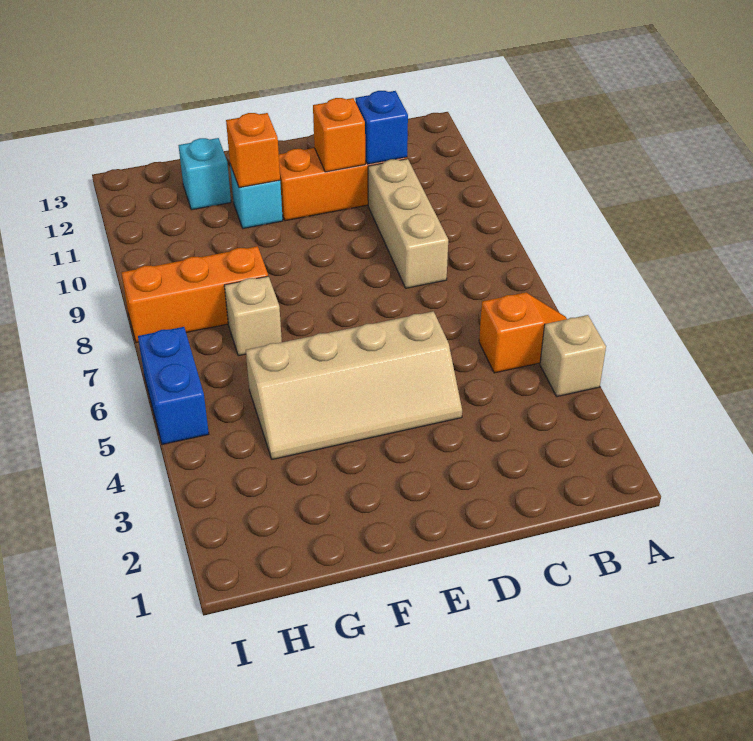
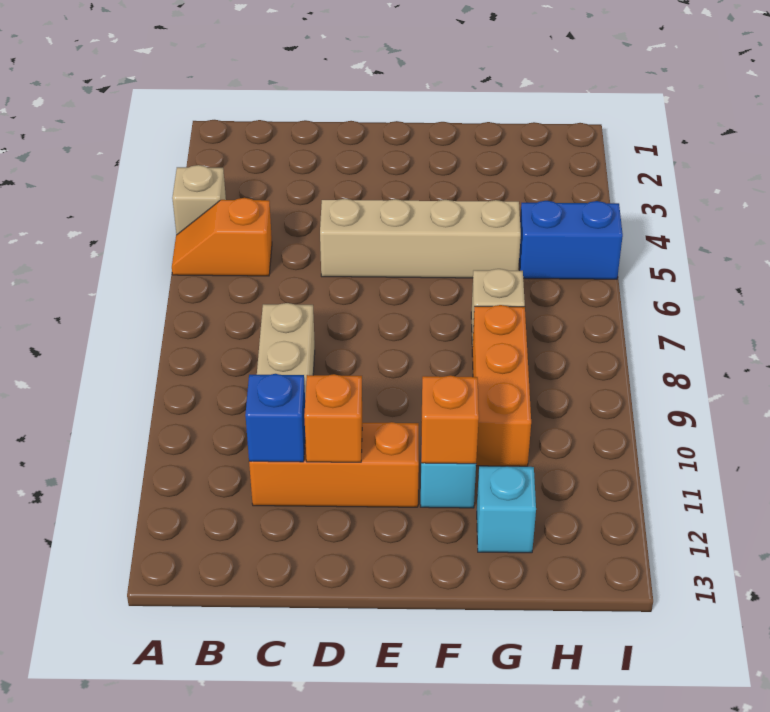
orange brick G8:I8 level 1 -> orange brick G8:G10 level 1
blue brick I5:I6 level 1 -> blue brick H5:I5 level 1

